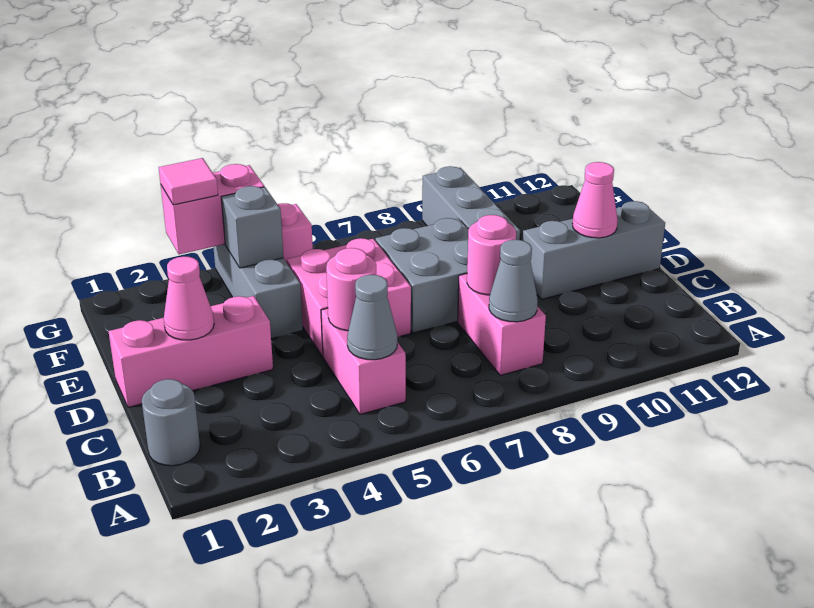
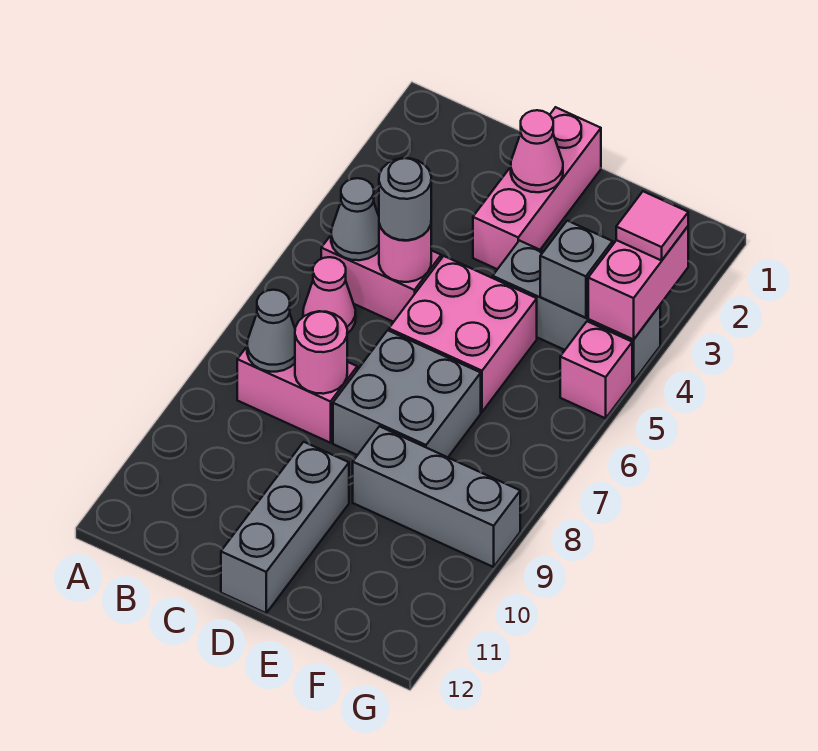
grey round brick B1 level 1 -> grey round brick C5 level 3
pink cone D11 level 2 -> pink cone B6 level 1

